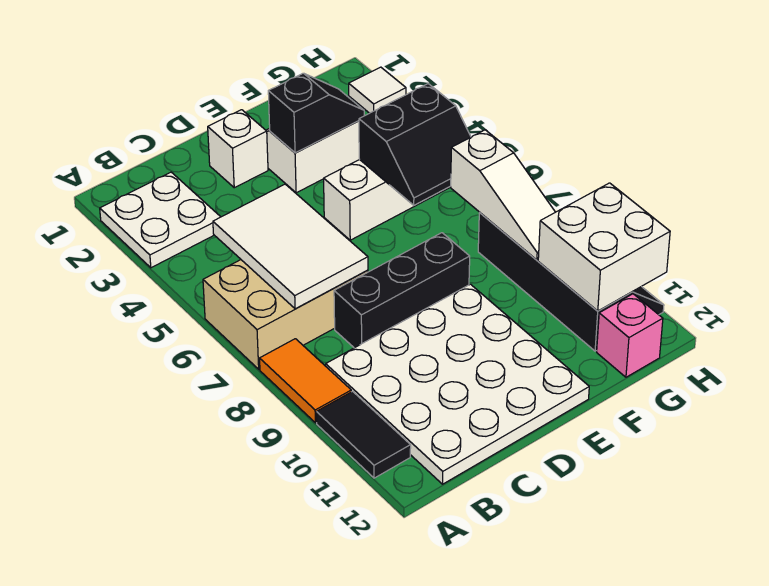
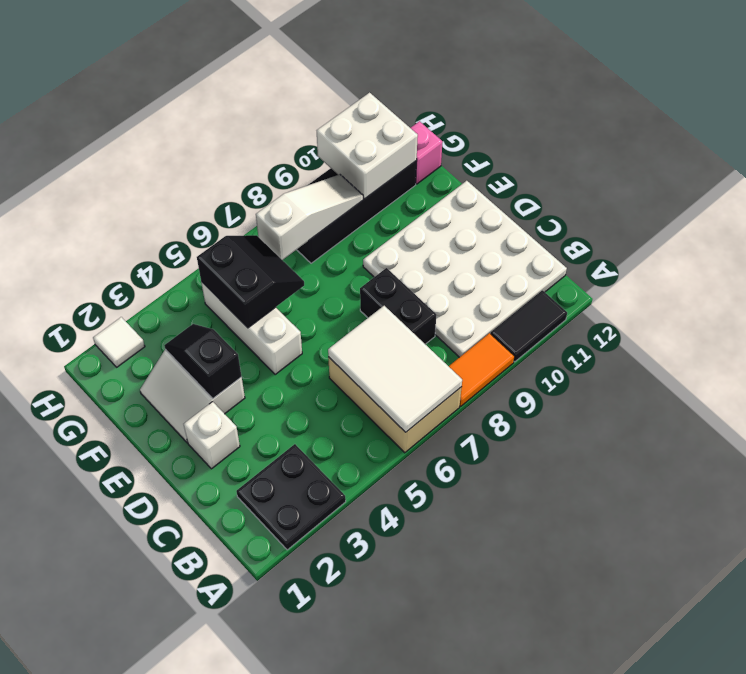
white plate A2:B3 level 1 -> black plate A2:B3 level 1
white tile B5:C7 level 2 -> white tile A6:C7 level 2
black brick C8:E8 level 1 -> black brick C8:D8 level 1

